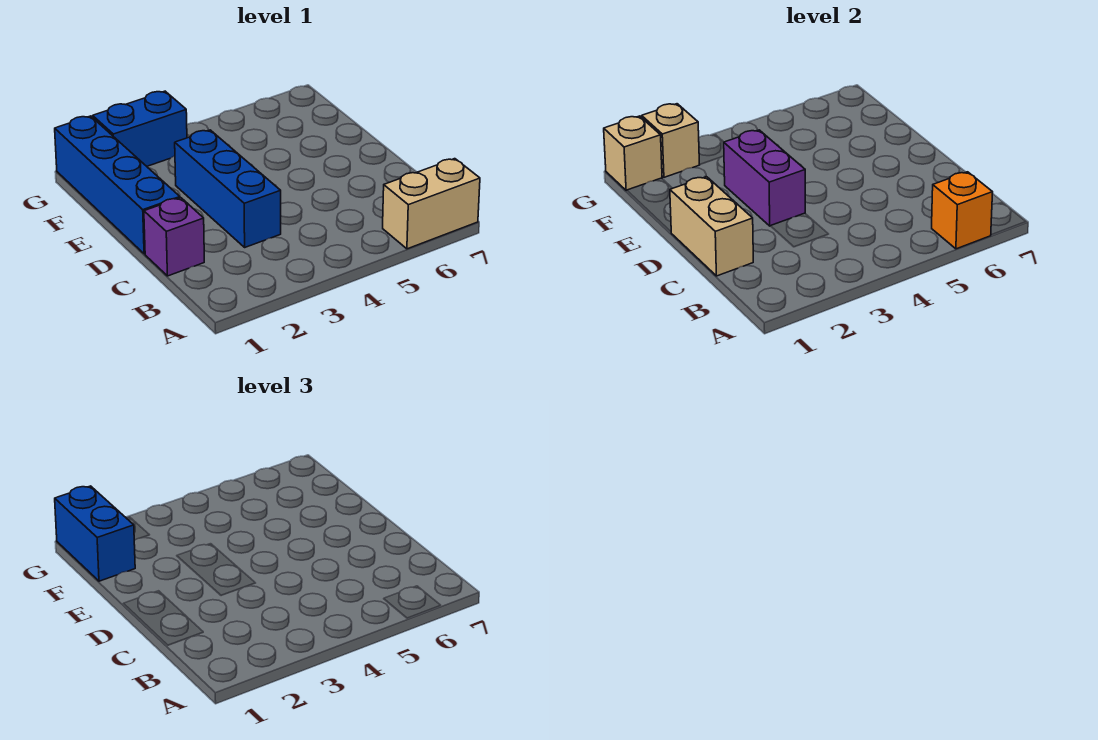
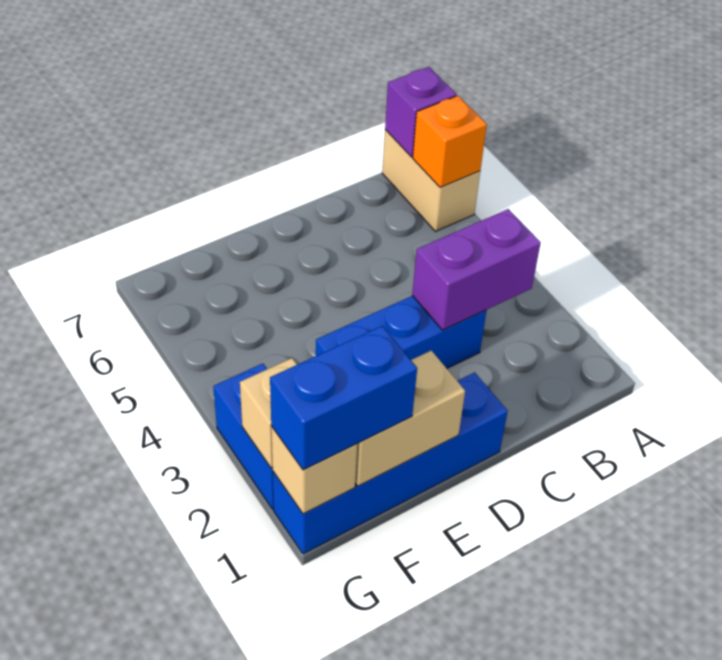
purple brick C1 level 1 -> purple brick A7 level 2
tan brick C1:D1 level 2 -> tan brick E1:F1 level 2
purple brick D3:E3 level 2 -> purple brick B3:C3 level 2

